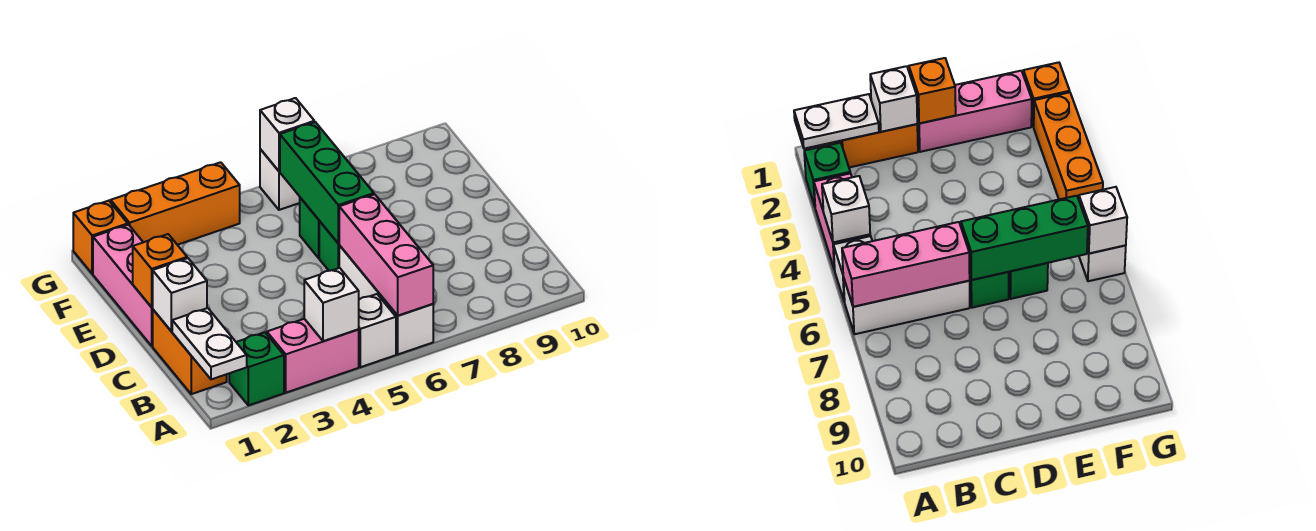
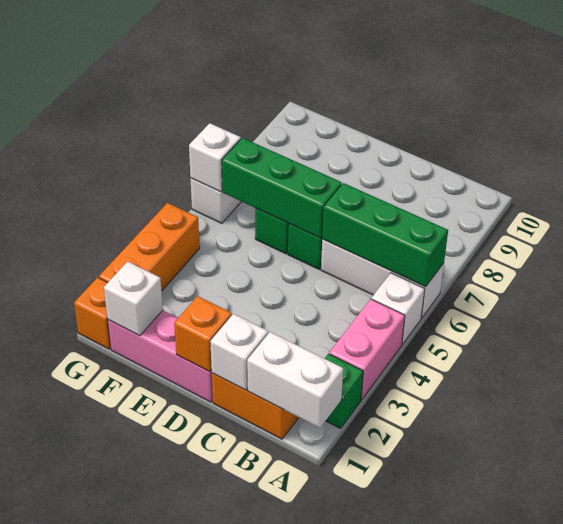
white plate A1:B1 level 2 -> white brick A1:B1 level 2
white brick A4 level 2 -> white brick F1 level 2
pink brick A6:C6 level 2 -> green brick A6:C6 level 2

